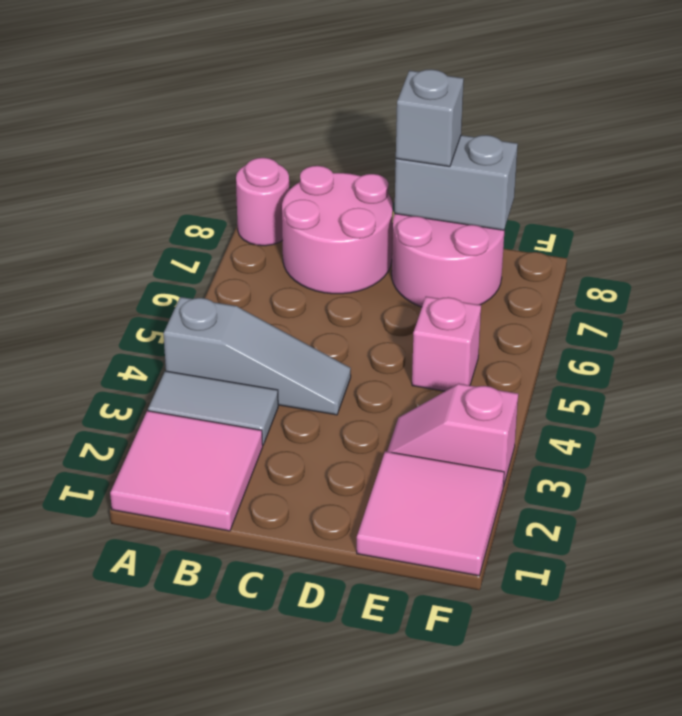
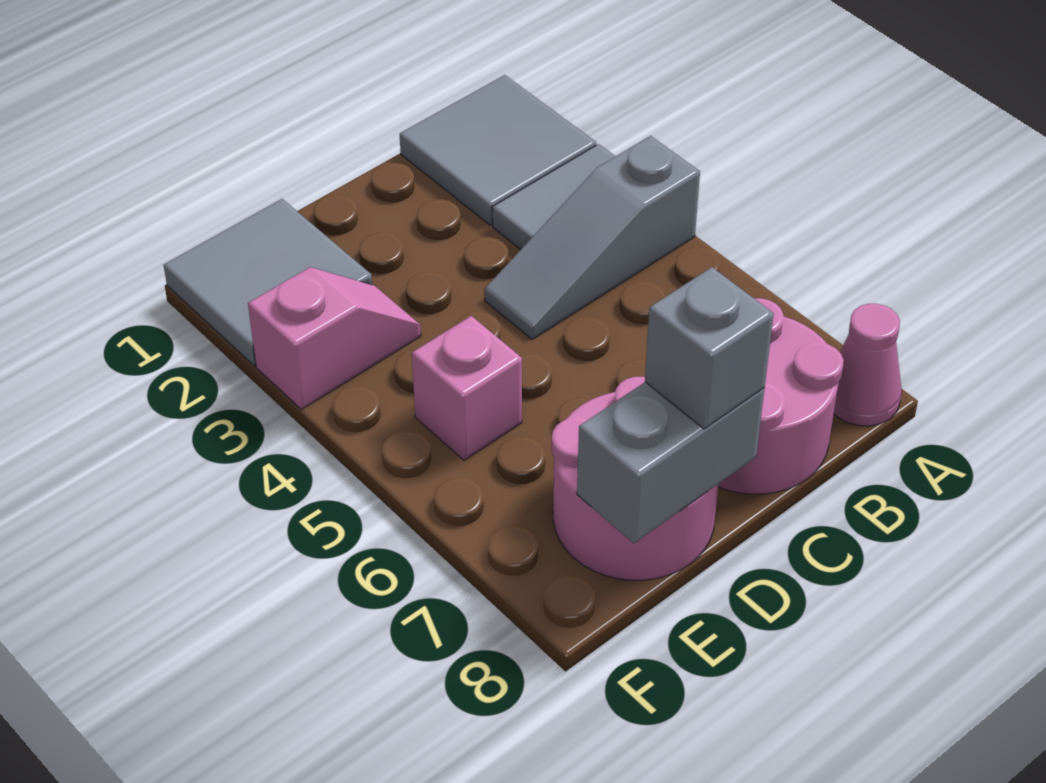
pink tile A1:B2 level 1 -> grey tile A1:B2 level 1
pink round brick A8 level 1 -> pink cone A8 level 1
pink tile E1:F2 level 1 -> grey tile E1:F2 level 1

